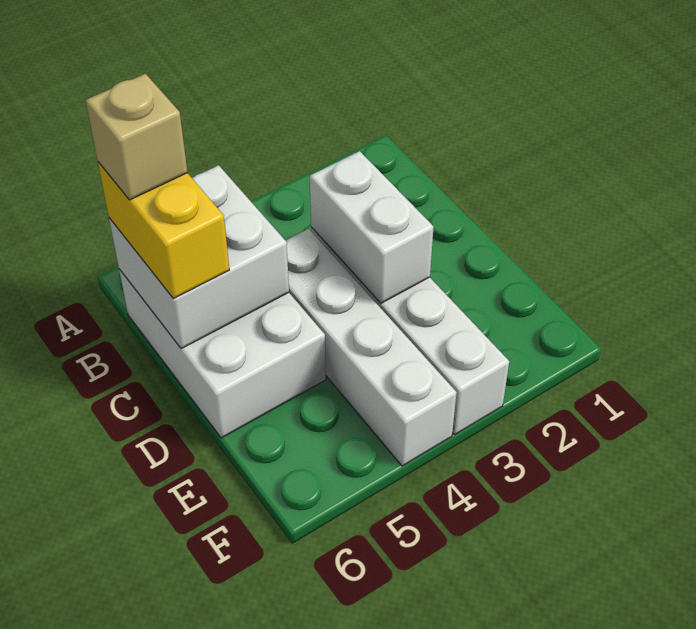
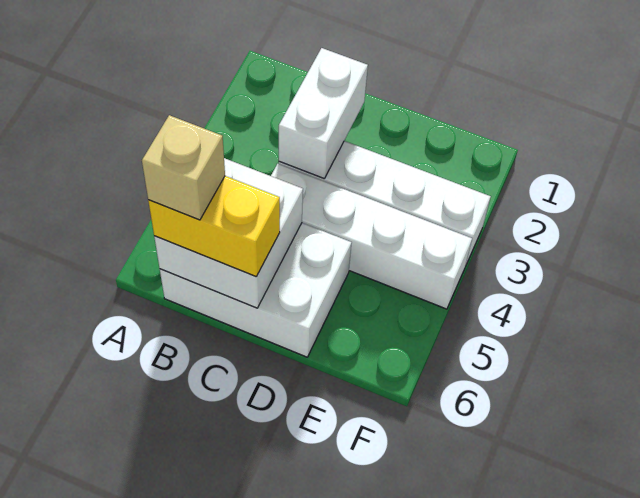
white brick C3:D3 level 2 -> white brick C2:C3 level 2

